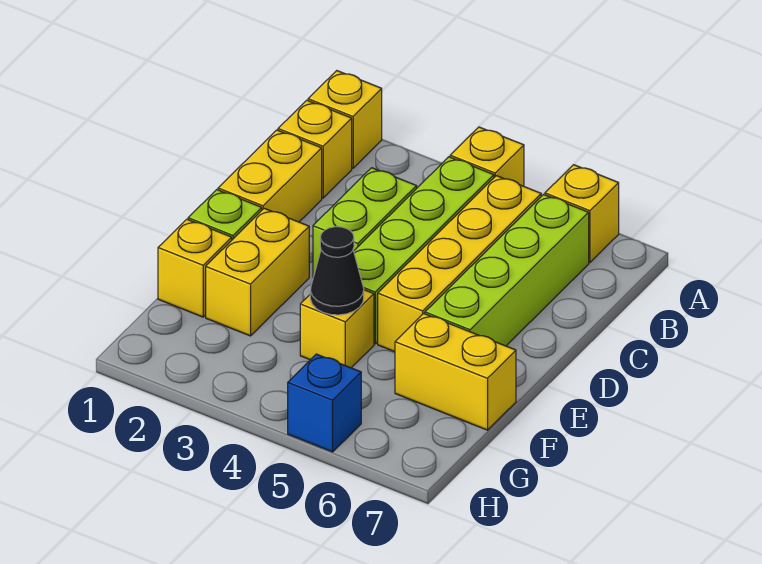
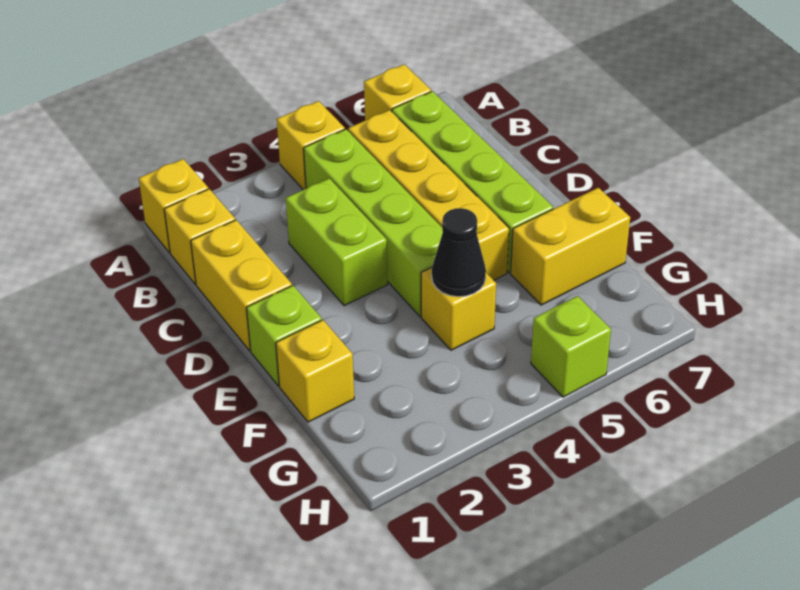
yellow brick E2:F2 level 1 -> none
blue brick H5 level 1 -> lime brick H5 level 1

